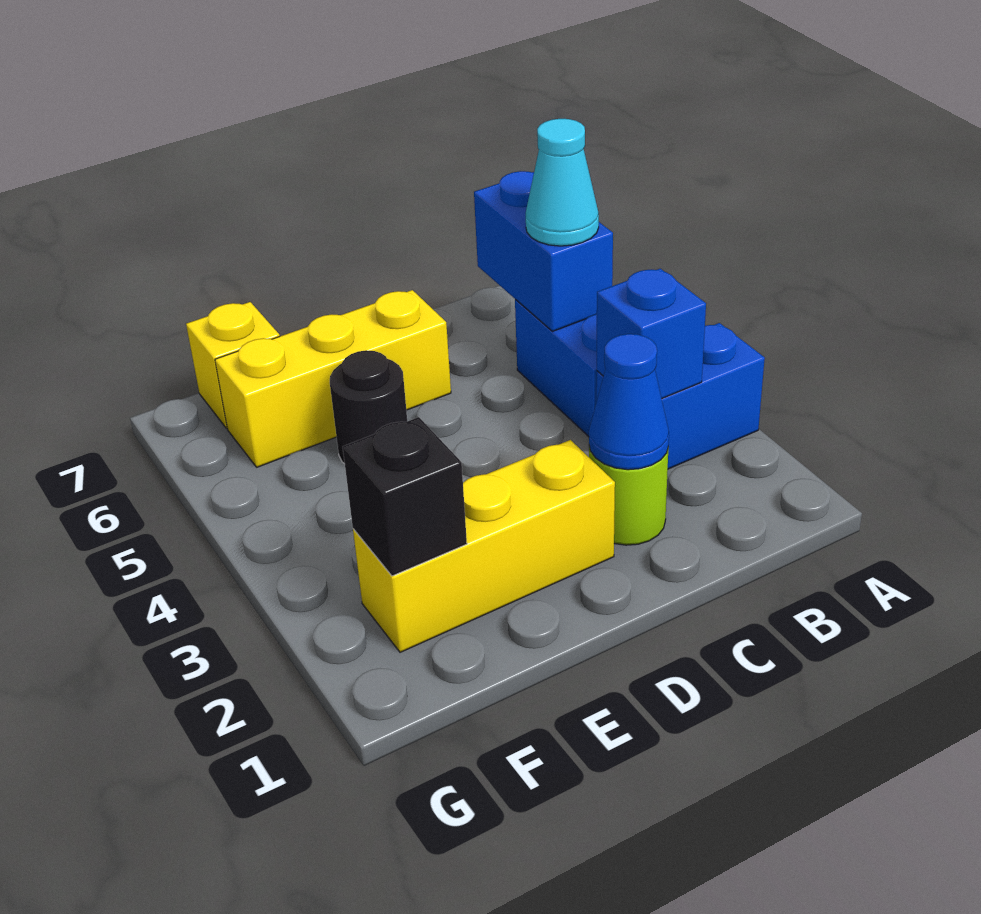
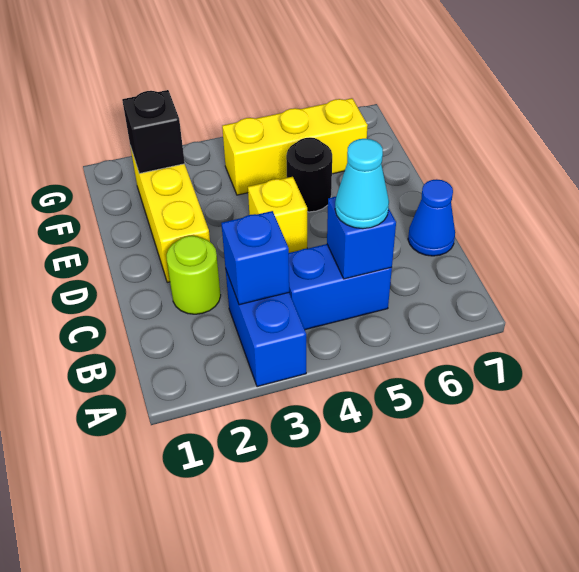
blue brick B5:B6 level 2 -> blue brick B5 level 2
blue cone C2 level 2 -> blue cone C7 level 1
yellow brick D6:F6 level 1 -> yellow brick F4:F6 level 1
yellow brick F7 level 1 -> yellow brick D4 level 1

